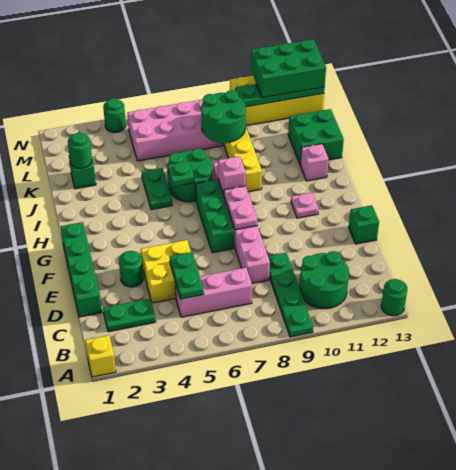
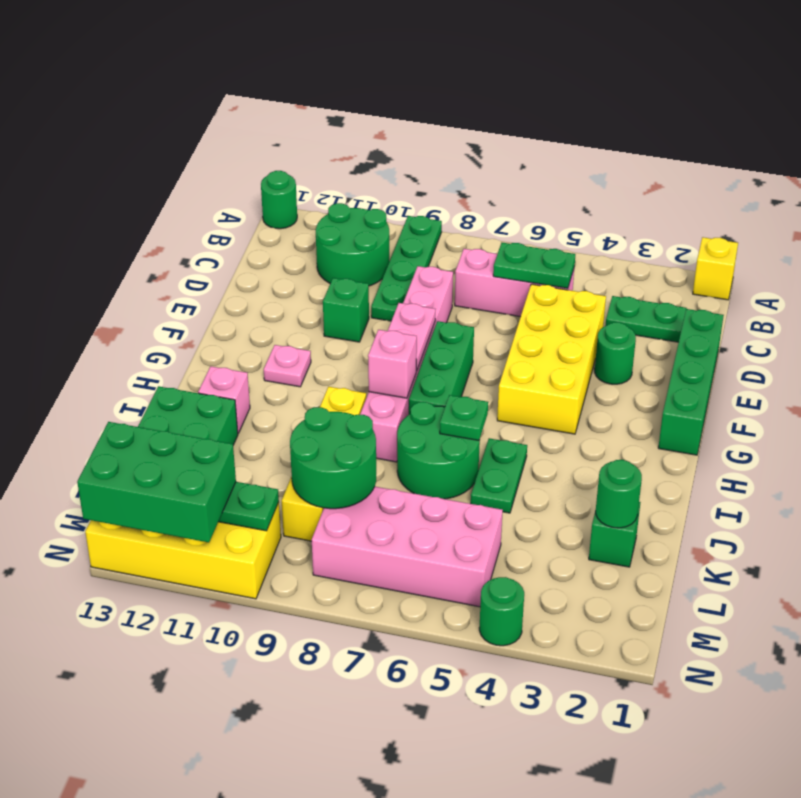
green plate C5:D5 level 2 -> green plate C5:C6 level 2
yellow brick D4:E5 level 1 -> yellow brick D4:G5 level 1
green brick E13 level 1 -> green brick E10 level 1

